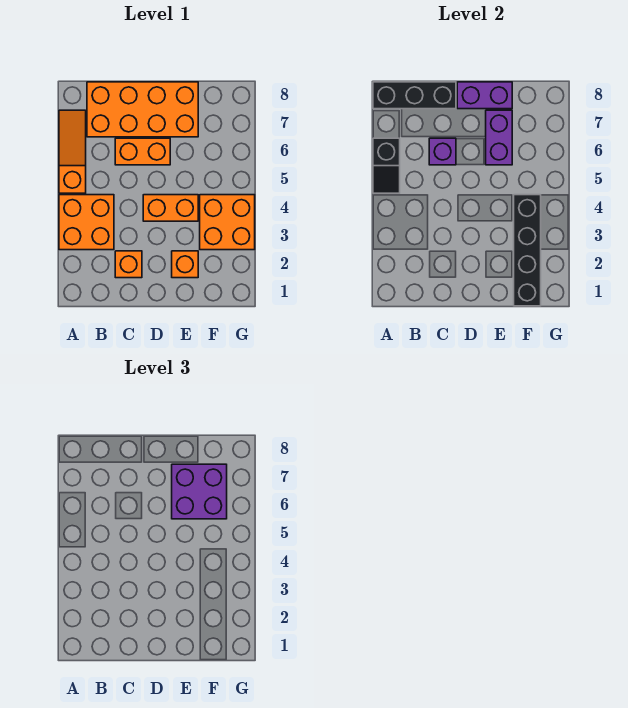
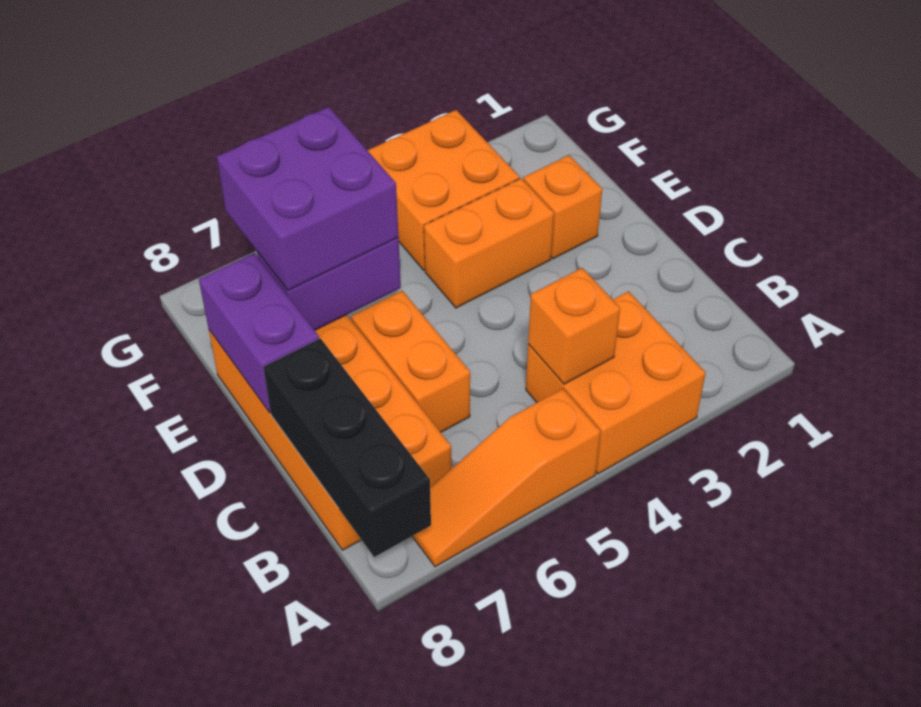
black slope A5:A6 level 2 top 6 -> none
orange brick C2 level 1 -> orange brick B4 level 2
purple brick C6 level 2 -> none
orange brick D4:E4 level 1 -> orange brick E3:E4 level 1
black brick F1:F4 level 2 -> none

